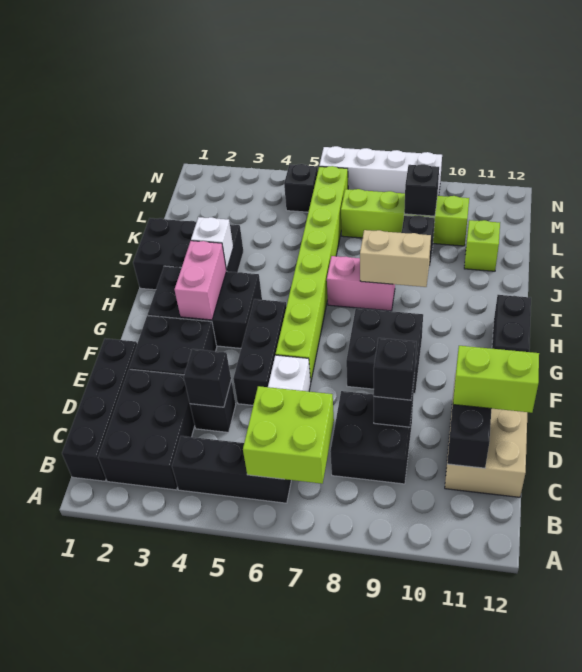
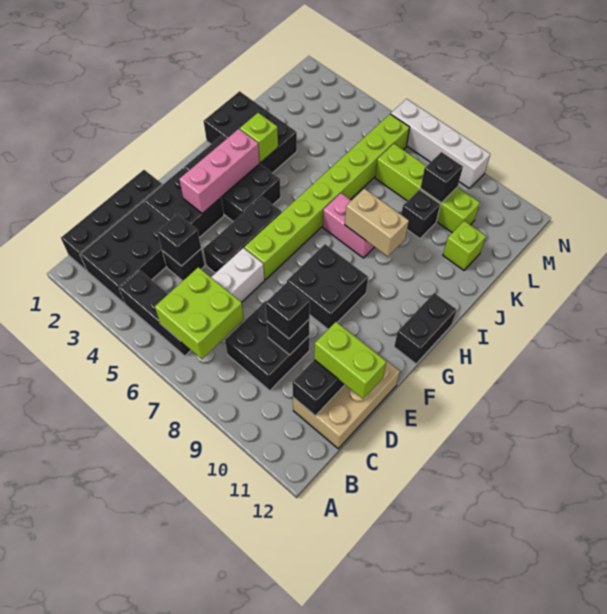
pink brick G3:H3 level 2 -> pink brick F3:H3 level 2
white brick I3 level 2 -> lime brick I3 level 2
black brick M5 level 1 -> none

